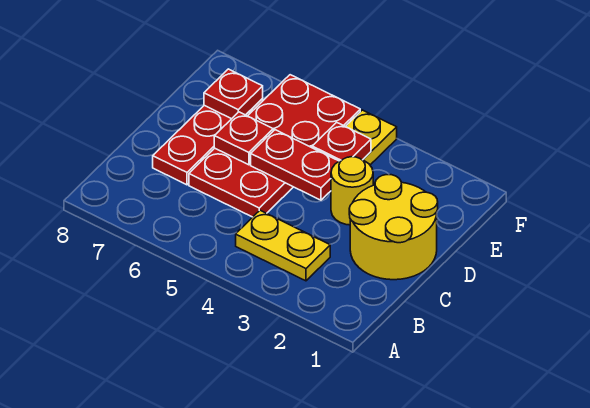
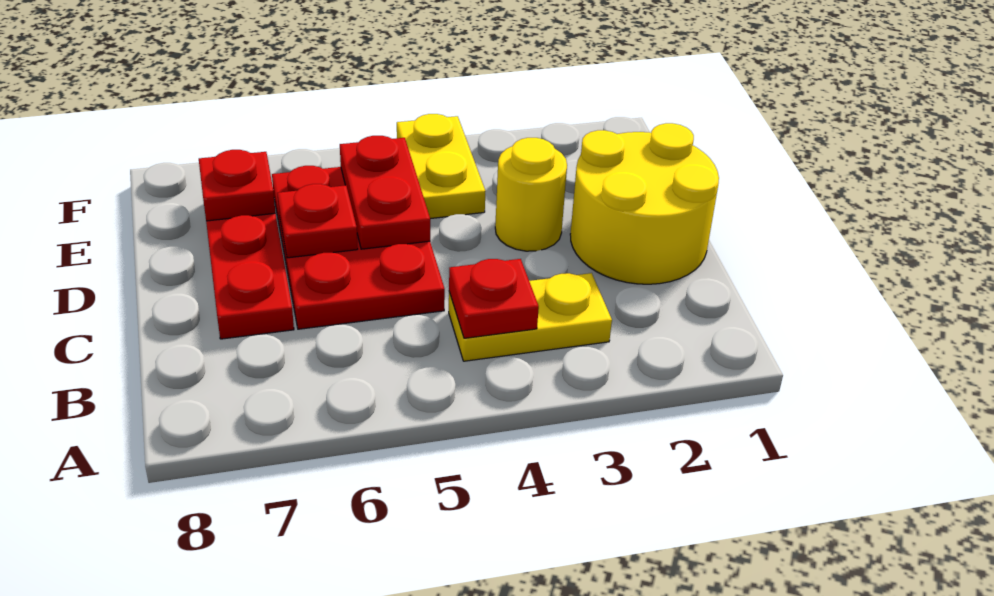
red plate C5:F6 level 1 -> red plate C5:E6 level 1
red plate D4:D5 level 2 -> red plate D5:E5 level 2
red plate E4 level 2 -> red plate B4 level 2

